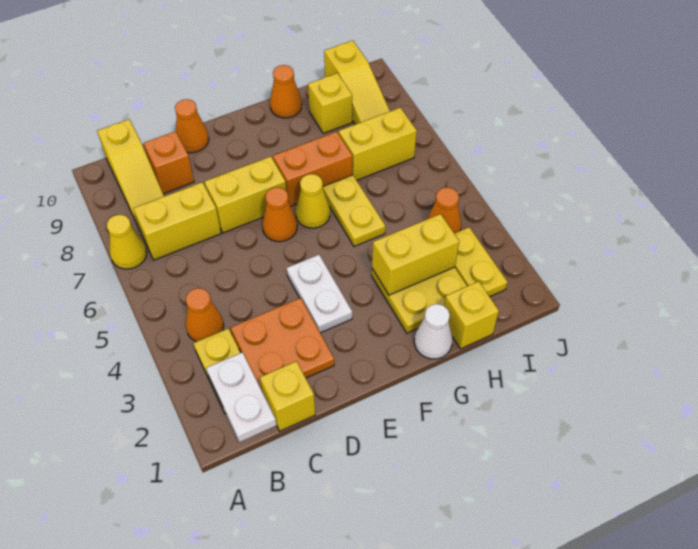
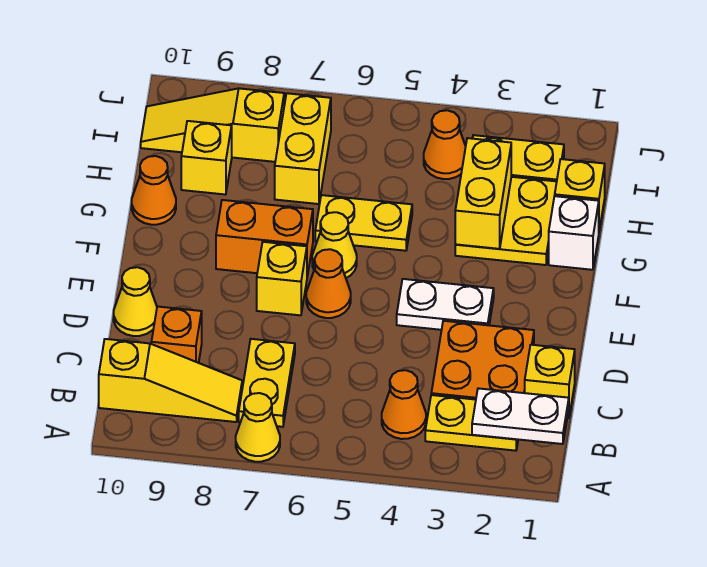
yellow brick B7:C7 level 1 -> yellow plate B7:C7 level 1
yellow brick D7:E7 level 1 -> yellow brick E7 level 1
orange cone D10 level 1 -> yellow cone D10 level 1
orange brick F7:G7 level 1 -> orange brick F7:F8 level 1
white cone G1 level 1 -> white brick G1 level 1
yellow slope I8:I10 level 1 top 10 -> yellow slope I8:I10 level 1 top 8

